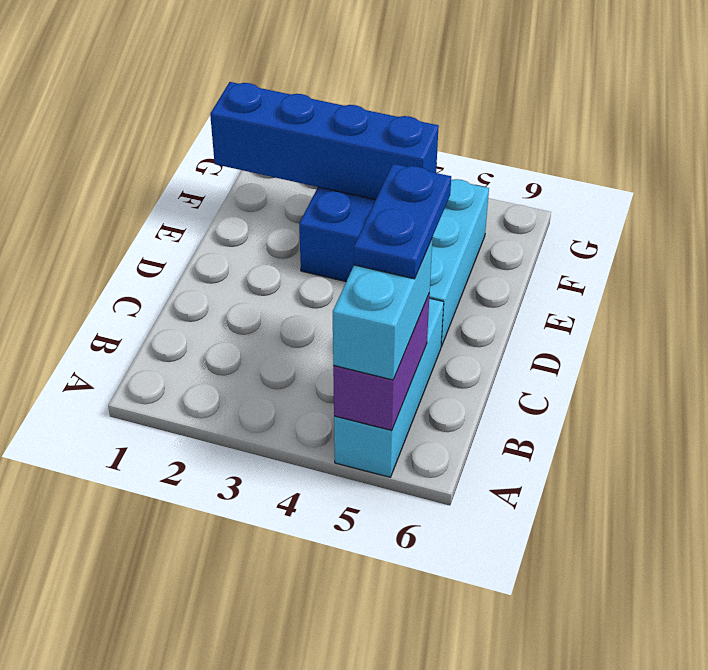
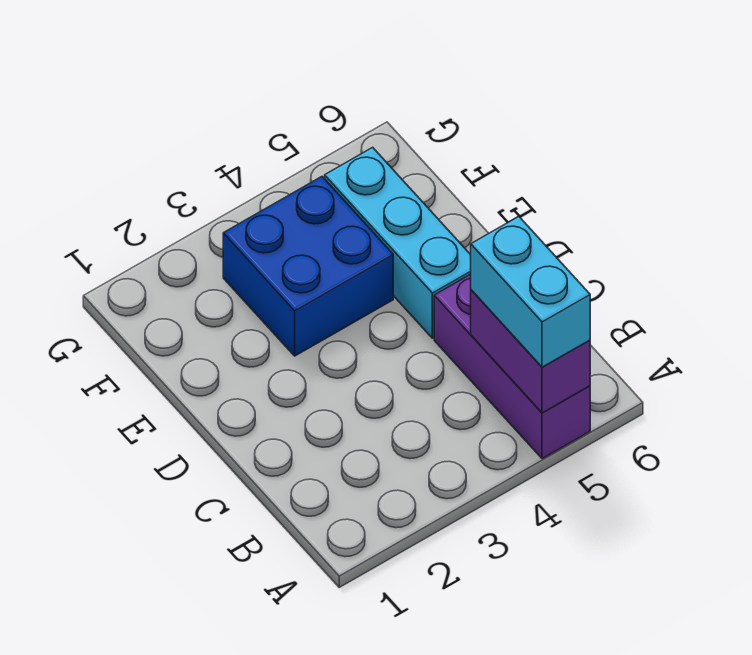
cyan brick A5:C5 level 1 -> purple brick A5:C5 level 1
blue plate B5:C5 level 4 -> none
blue brick F1:F4 level 2 -> none

